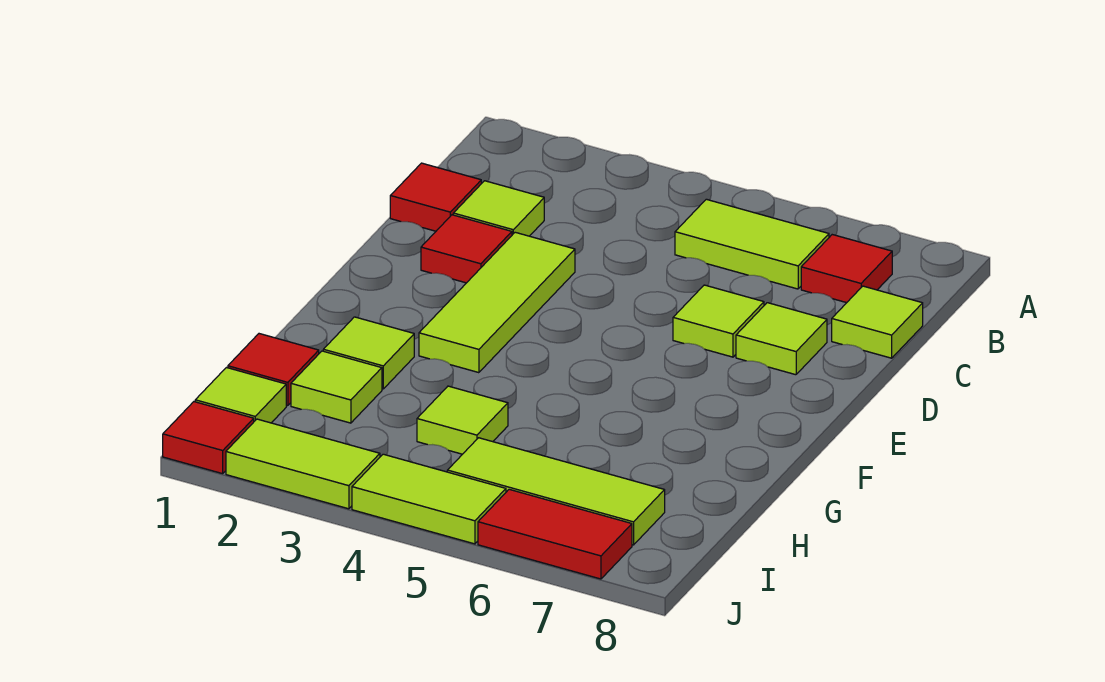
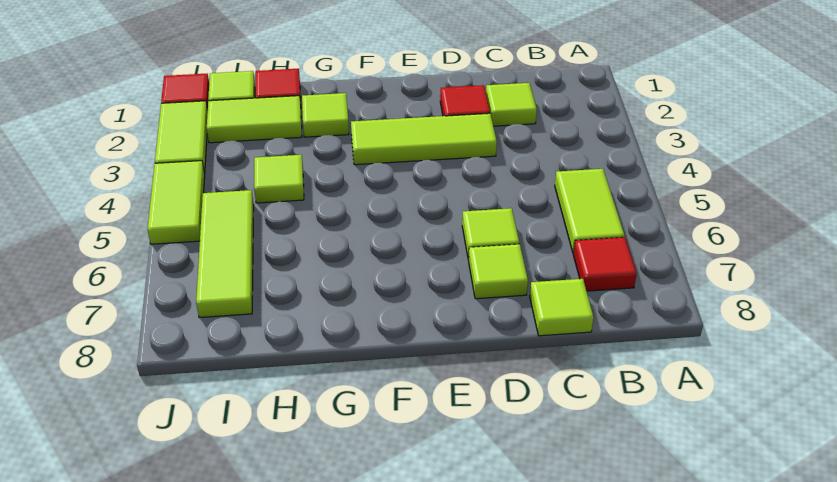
red tile C1 level 1 -> none
lime tile H2 level 1 -> lime tile H2:I2 level 1
red tile J6:J7 level 1 -> none

